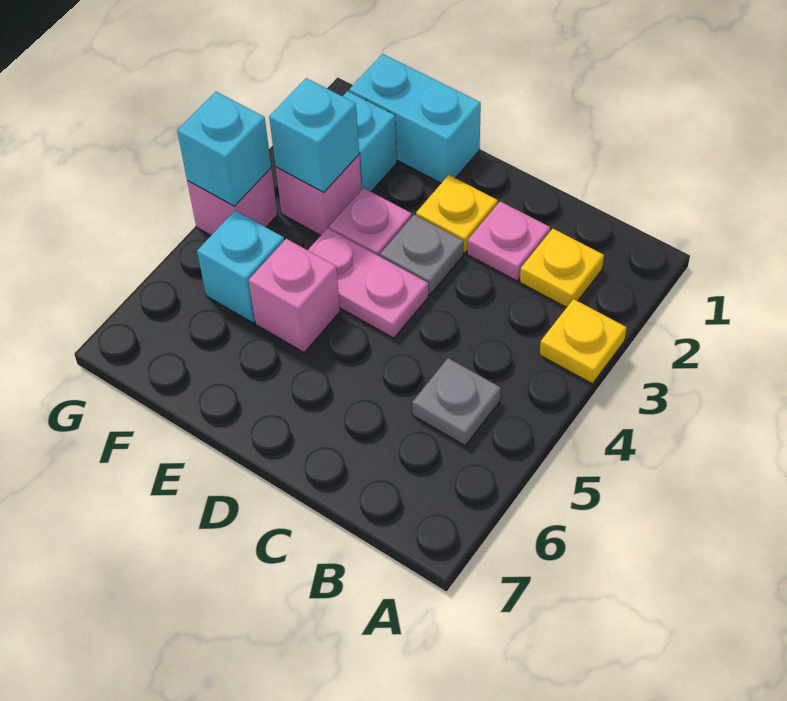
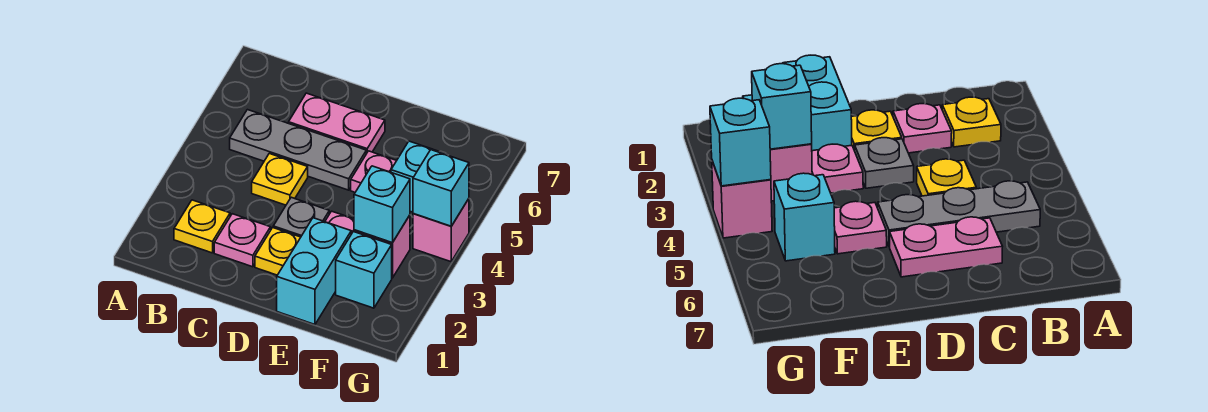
yellow plate A3 level 1 -> yellow plate C4 level 1
grey plate B5 level 1 -> grey plate B5:D5 level 1
pink plate D4:E4 level 1 -> pink plate C6:D6 level 1
cyan brick E1:F1 level 1 -> cyan brick E1:E2 level 1
pink brick E5 level 1 -> pink plate E5 level 1

